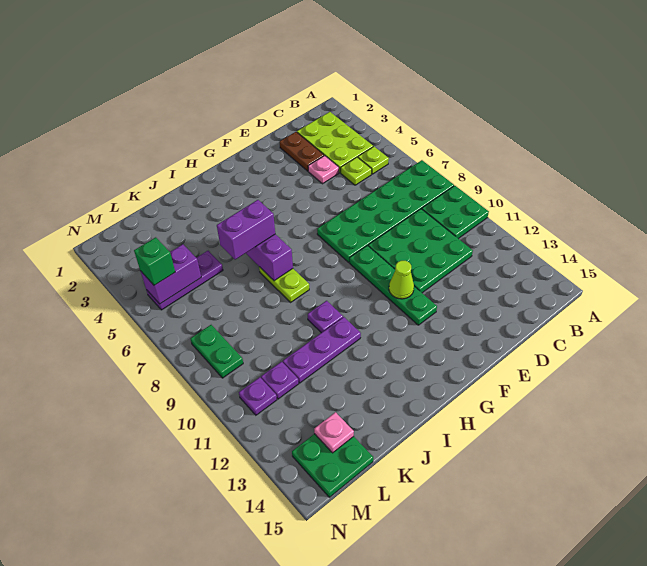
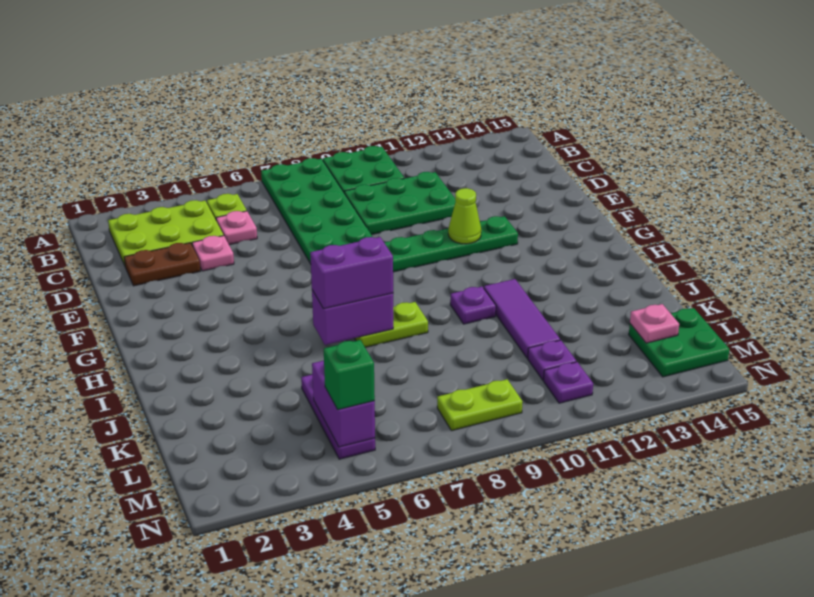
lime plate C5 level 1 -> pink plate C5 level 1
green plate C9:E11 level 1 -> green plate C9:D11 level 1
purple brick I6:J6 level 3 -> purple brick I6:I7 level 3
purple plate I11:K11 level 1 -> purple tile I11:K11 level 1
green plate M8:M9 level 1 -> lime plate M8:M9 level 1

